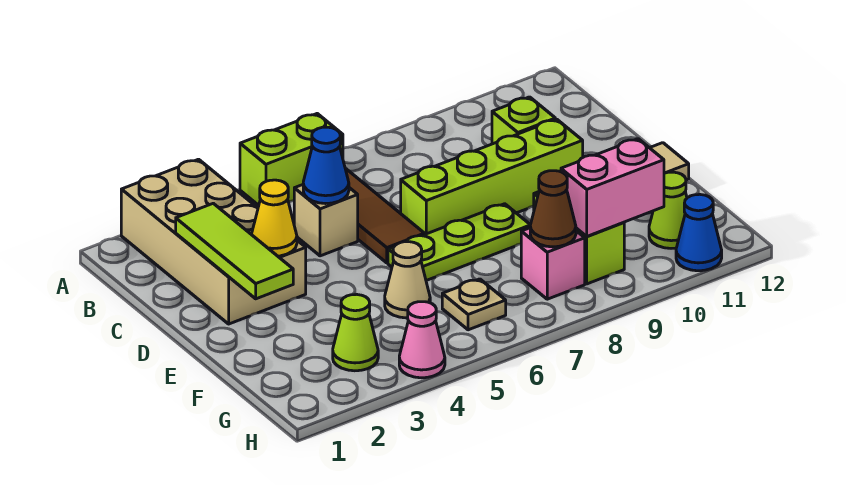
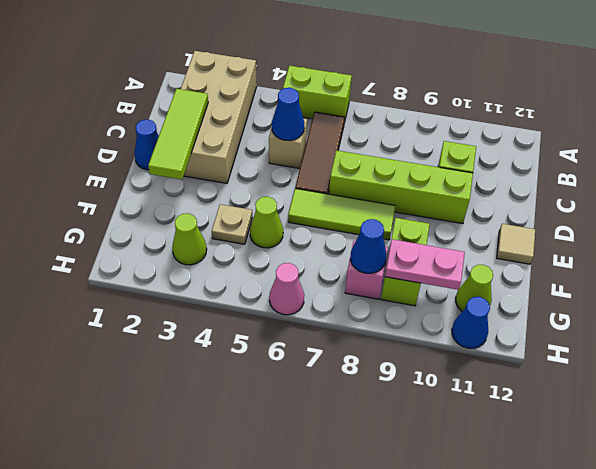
none -> blue cone D1 level 1
yellow cone D3 level 2 -> none
lime plate E6:E8 level 1 -> lime tile E6:E8 level 1
tan cone F5 level 1 -> lime cone F5 level 1
tan plate G6 level 1 -> tan plate F4 level 1
brown cone G8 level 2 -> blue cone G8 level 2
pink brick G9:G10 level 2 -> pink plate G9:G10 level 2
pink cone H4 level 1 -> pink cone H6 level 1

